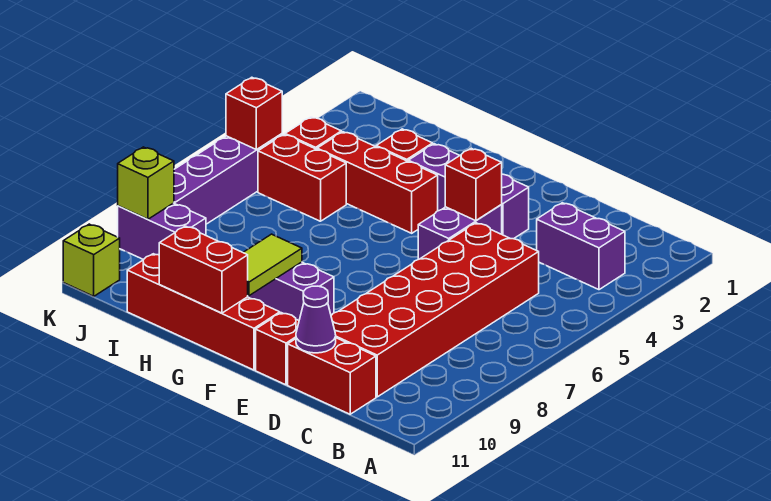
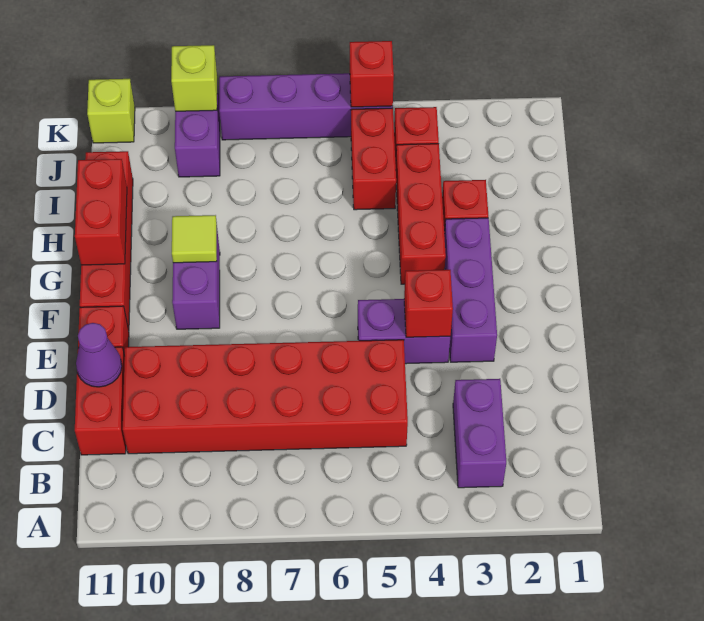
lime tile G9:G10 level 2 -> lime tile G9 level 2

